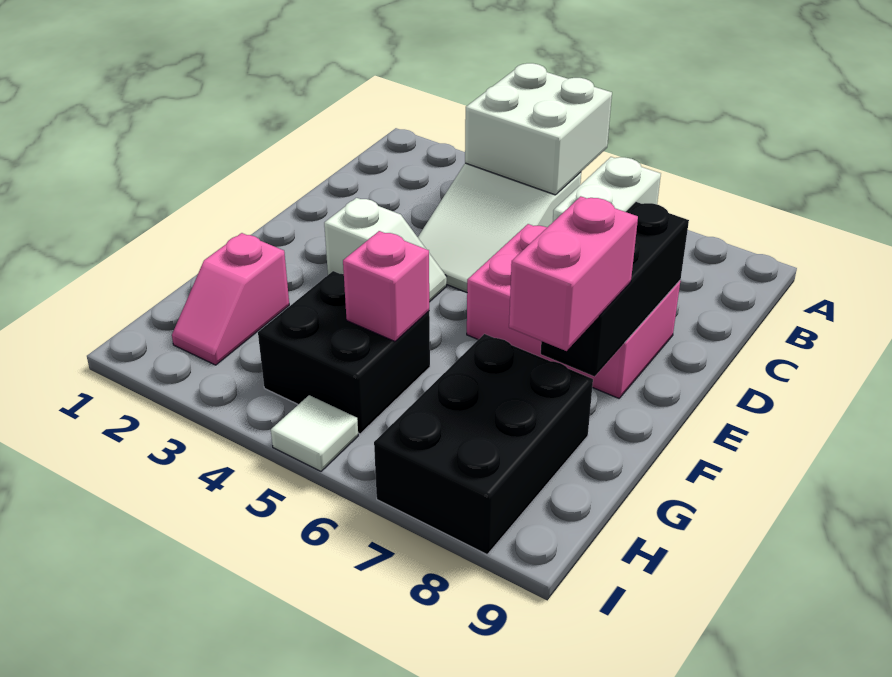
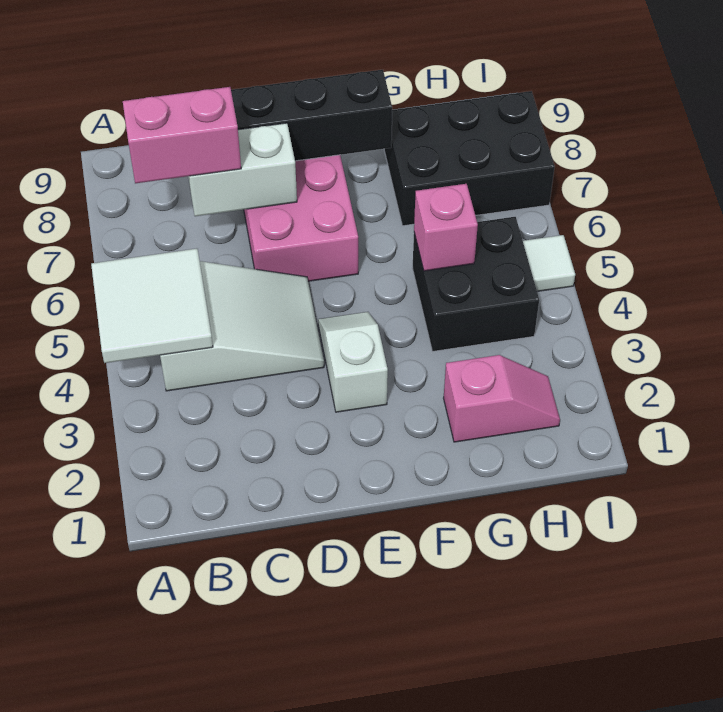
white brick A4:B5 level 2 -> white tile A4:B5 level 2
pink brick F8:G8 level 3 -> pink brick B7:C7 level 3

